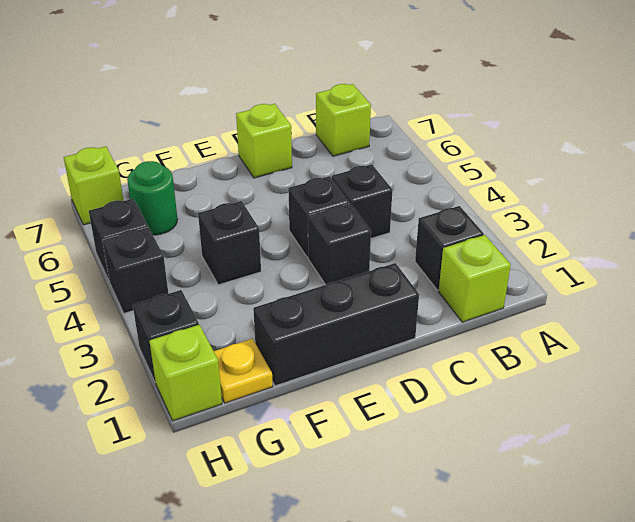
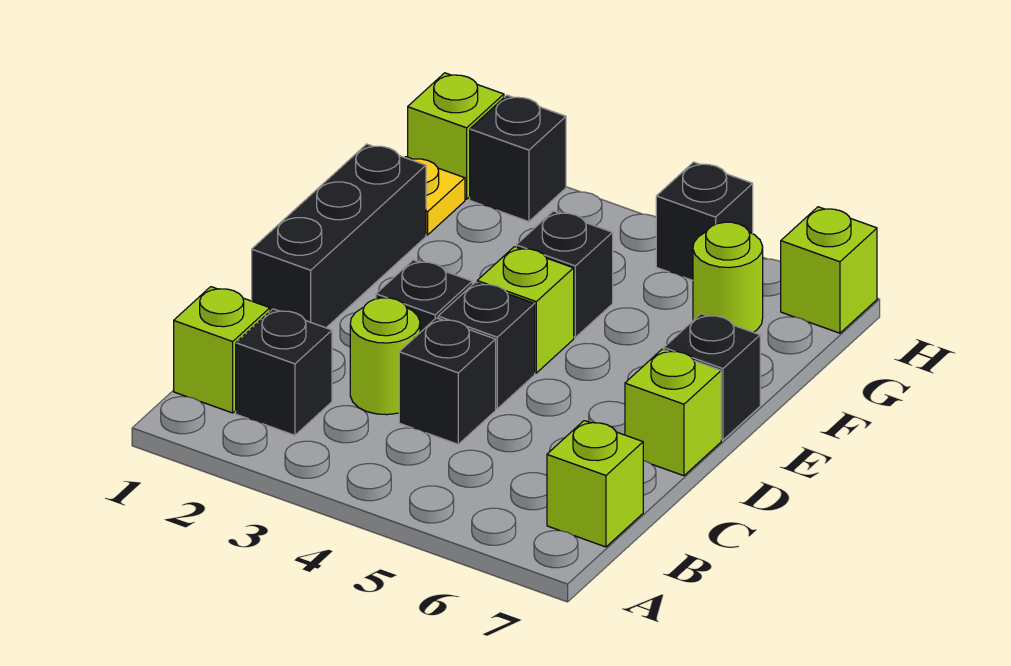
none -> lime round brick C3 level 1
none -> lime brick E4 level 1
green round brick G6 level 1 -> lime round brick G6 level 1
black brick H4 level 1 -> black brick E7 level 1

